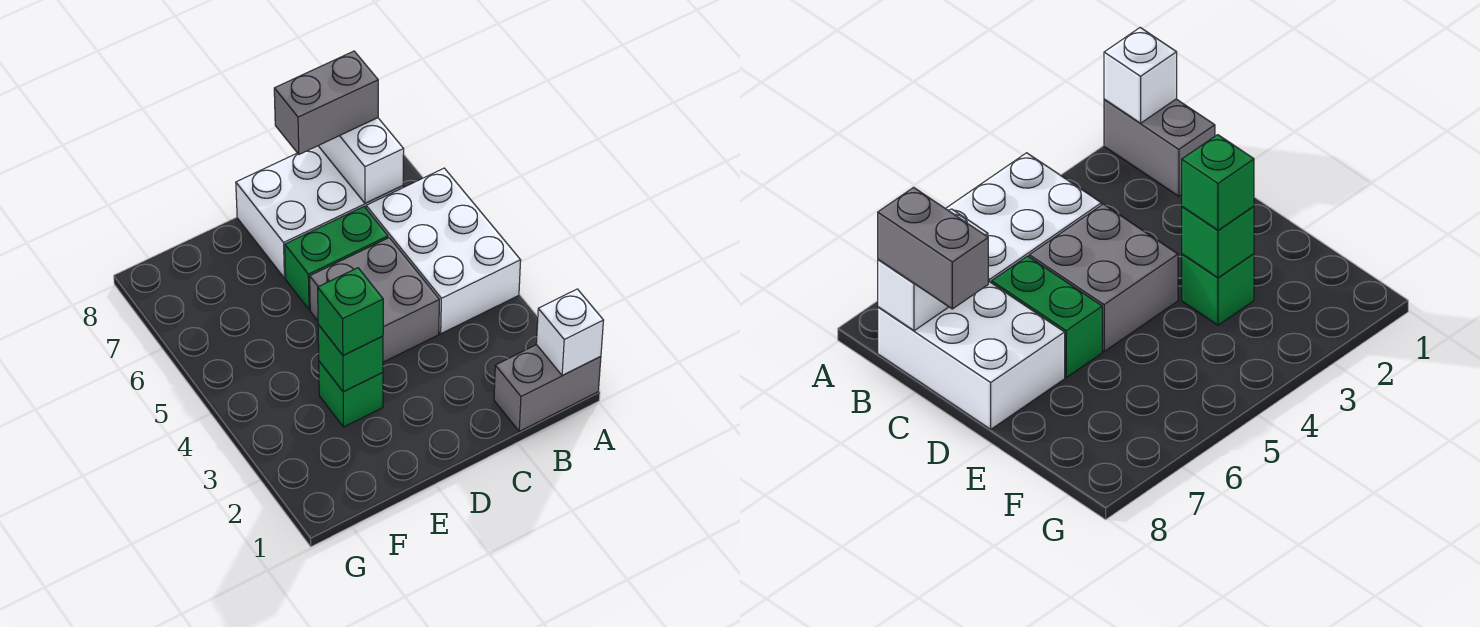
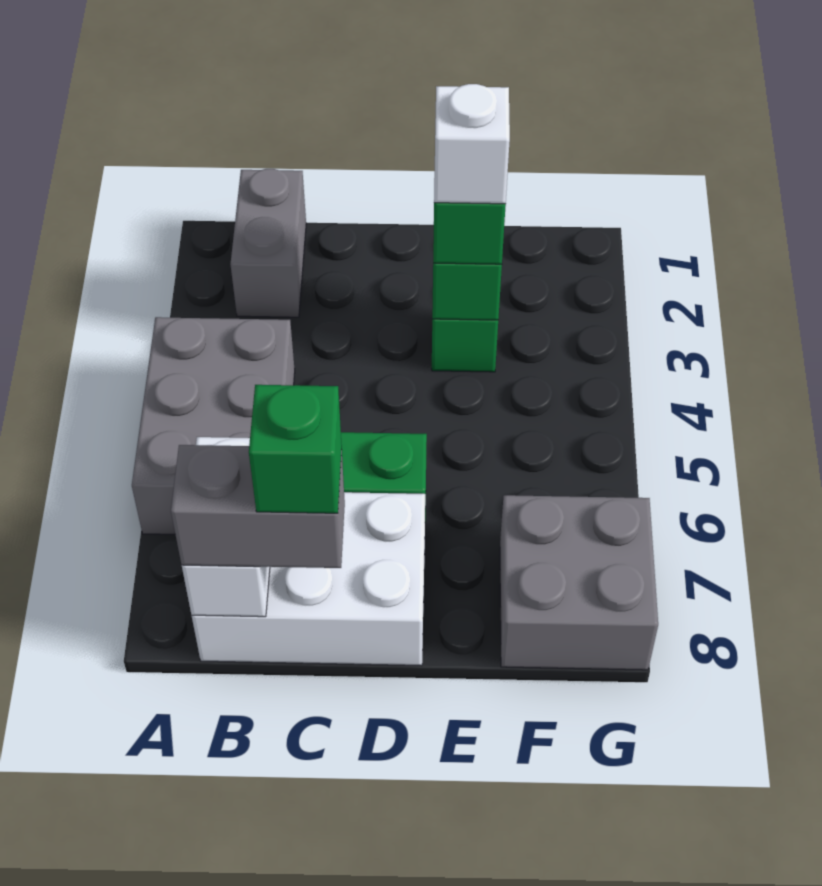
grey brick A1:B1 level 1 -> grey brick B1:B2 level 1
white brick A1 level 2 -> white brick E3 level 4
white brick A4:B6 level 1 -> grey brick A4:B6 level 1
grey brick C4:D5 level 1 -> grey brick F7:G8 level 1
none -> green brick C8 level 4

